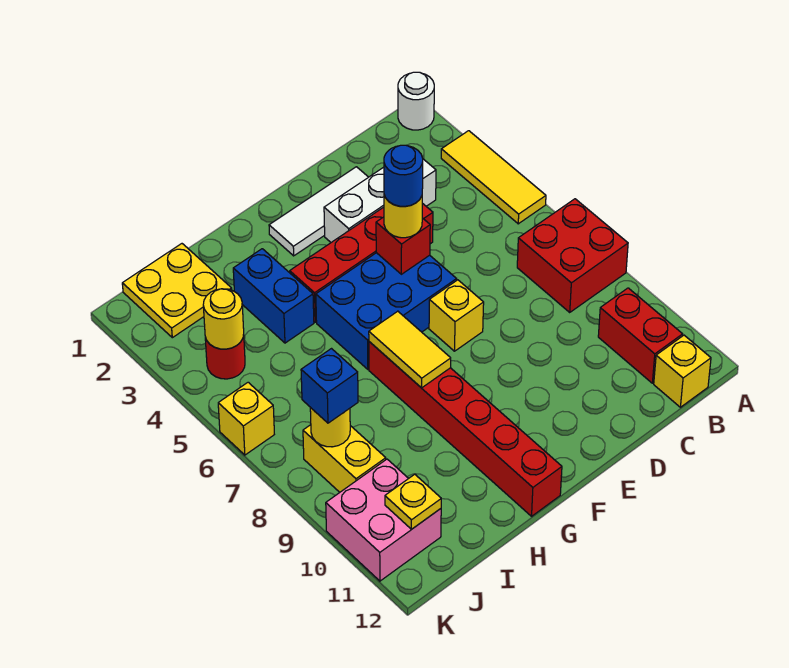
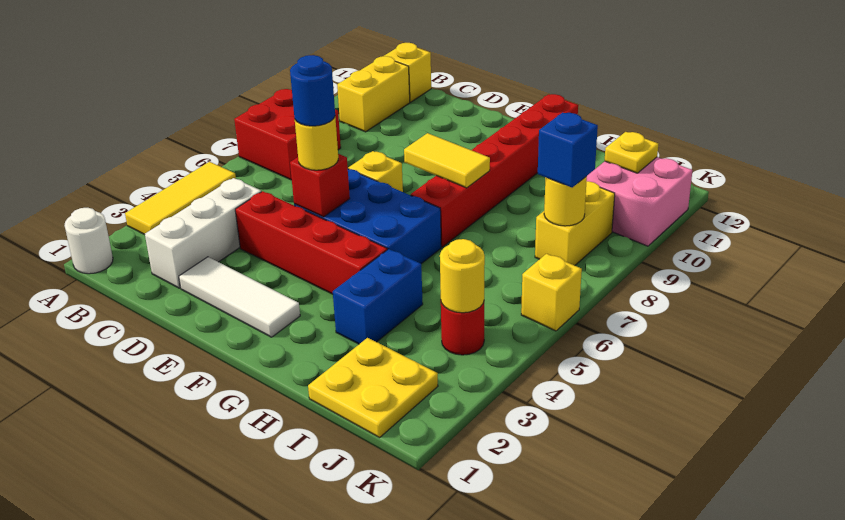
red brick B10:B11 level 1 -> yellow brick B10:B11 level 1
white brick C3:E3 level 1 -> white brick C2:C4 level 1
yellow tile G7:G8 level 2 -> yellow tile F8:G8 level 2

